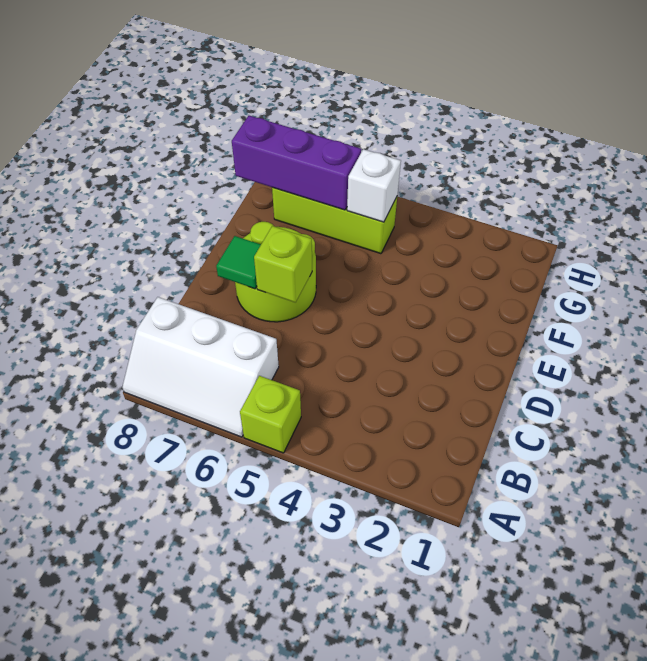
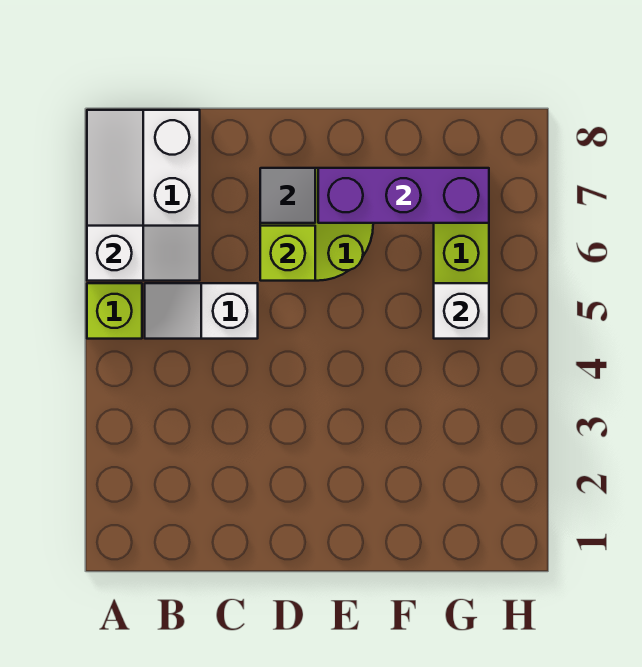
none -> white slope A6:B6 level 2 top A
none -> white slope B5:C5 level 1 top C
green tile D7 level 2 -> grey tile D7 level 2
purple brick G6:G8 level 2 -> purple brick E7:G7 level 2

